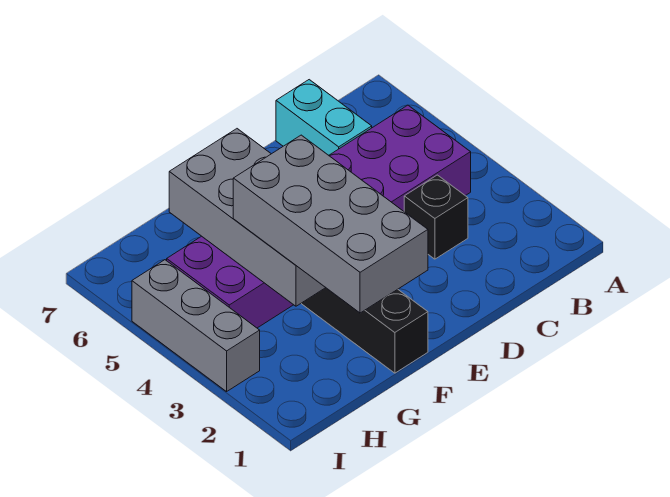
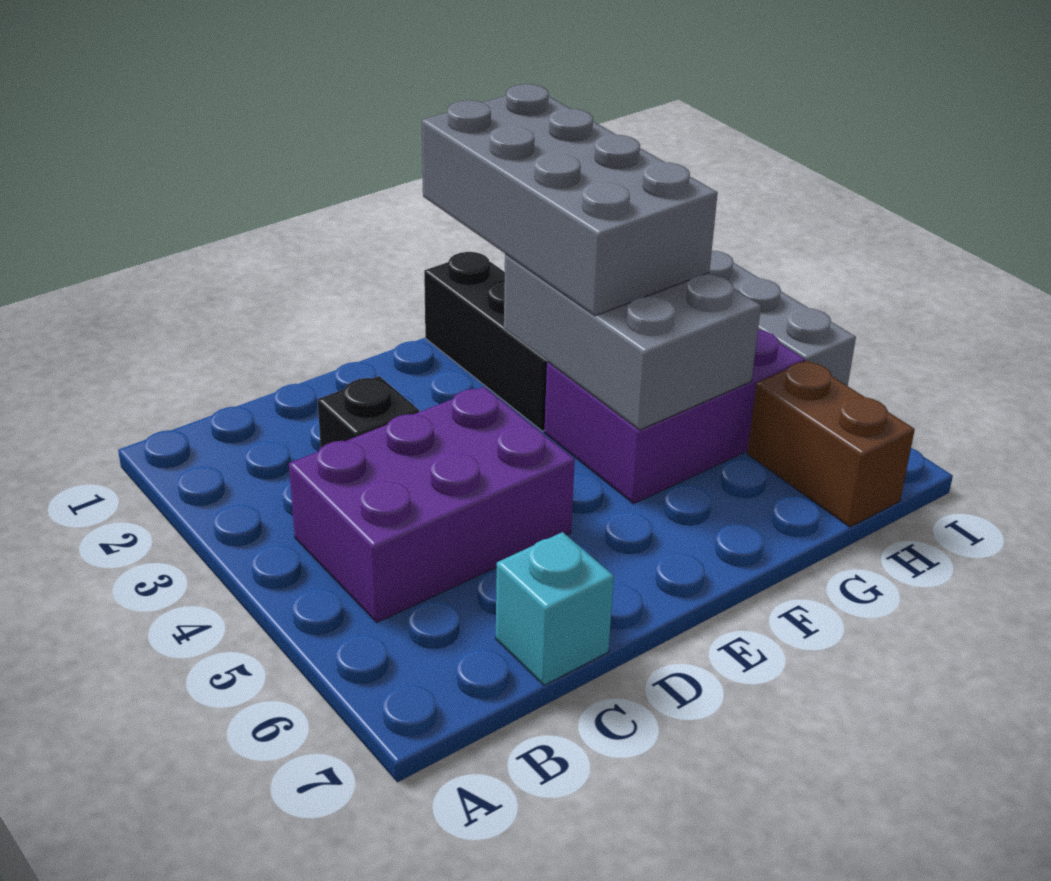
cyan brick C6:C7 level 1 -> cyan brick C7 level 1
grey brick F3:G6 level 2 -> grey brick F3:G5 level 2
none -> brown brick H6:H7 level 1

